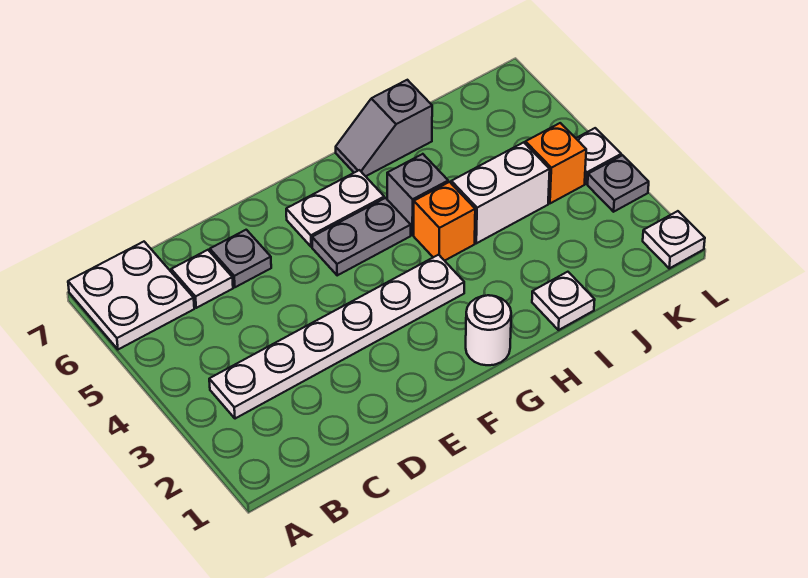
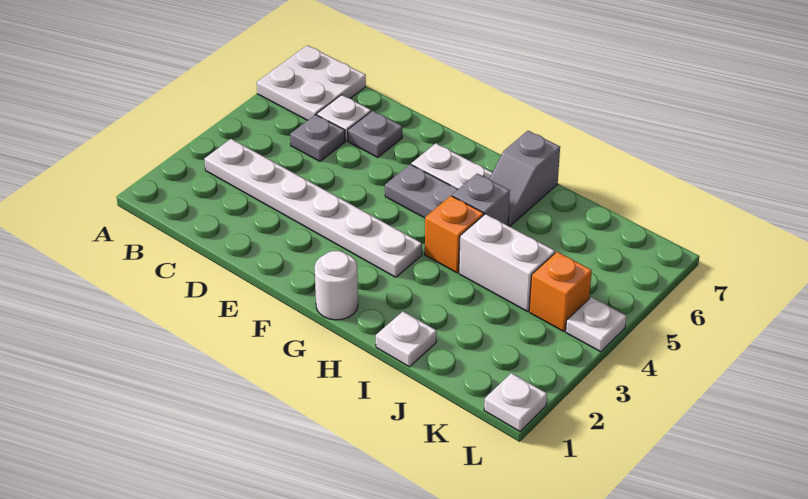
grey slope H7:I7 level 1 top I -> grey slope H6:H7 level 1 top 7
grey plate L3 level 1 -> grey plate C5 level 1

